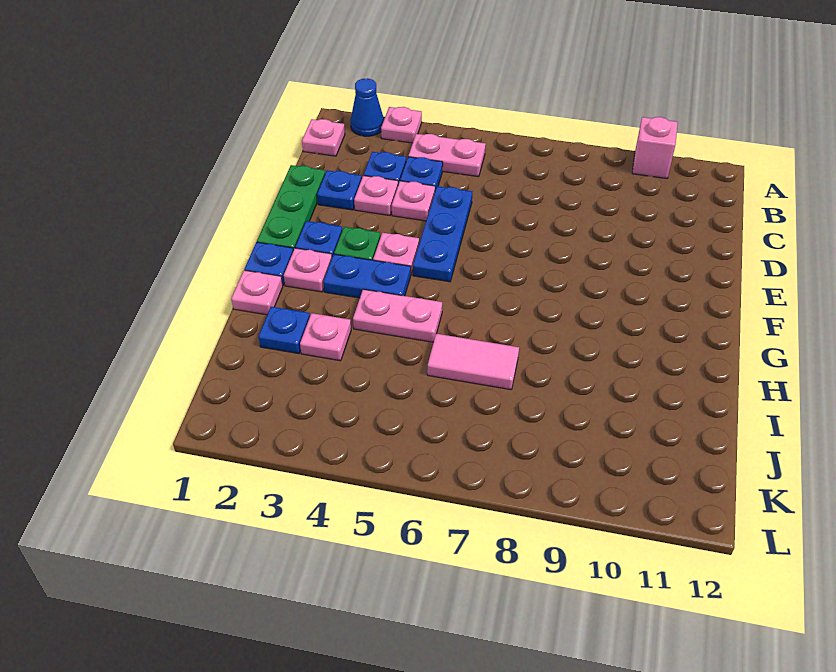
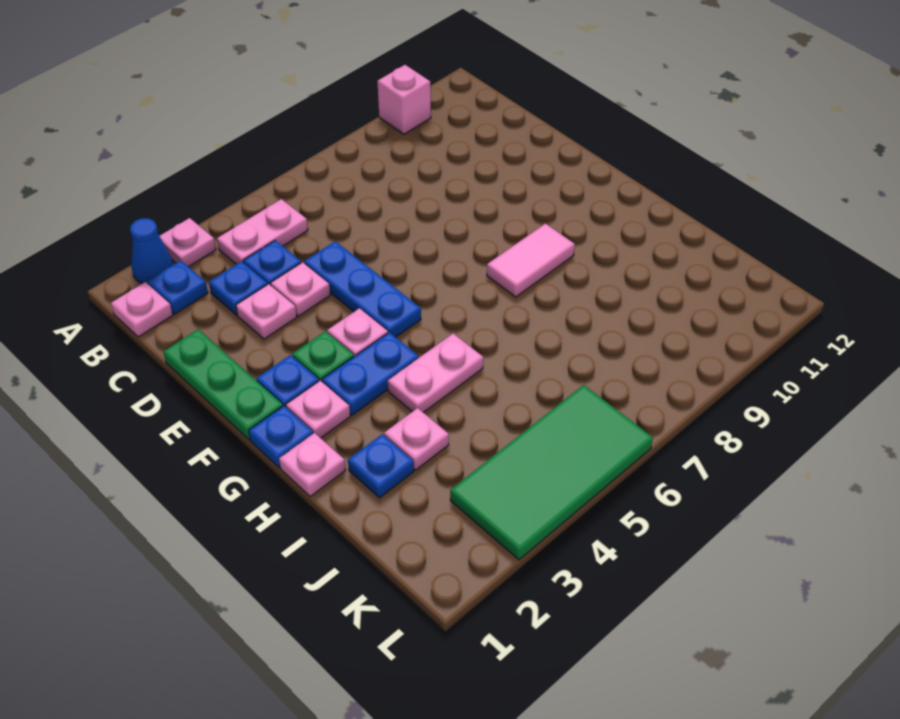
blue plate D2 level 1 -> blue plate B2 level 1
pink tile I6:I7 level 1 -> pink tile G8:G9 level 1
none -> green tile K3:L6 level 1

